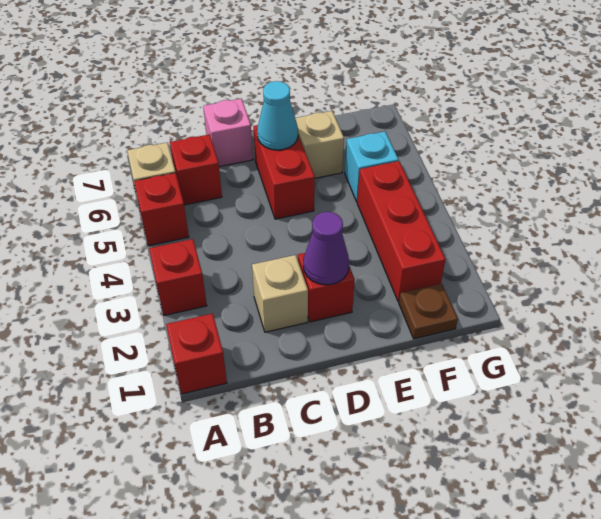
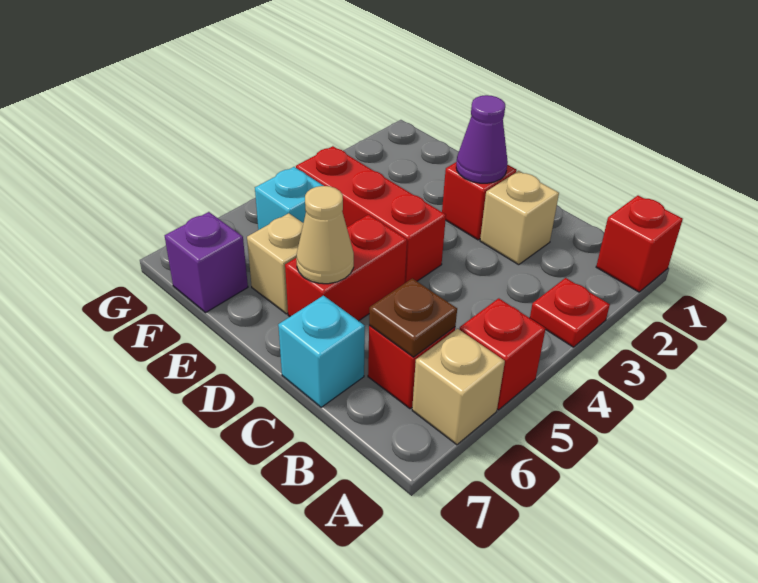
red brick A3 level 1 -> red plate A3 level 1
pink brick C7 level 1 -> cyan brick C7 level 1
cyan cone D6 level 2 -> tan cone D6 level 2
brown plate F1 level 1 -> brown plate B6 level 2
red brick F2:F4 level 1 -> red brick D4:F4 level 1
none -> purple brick F7 level 1

